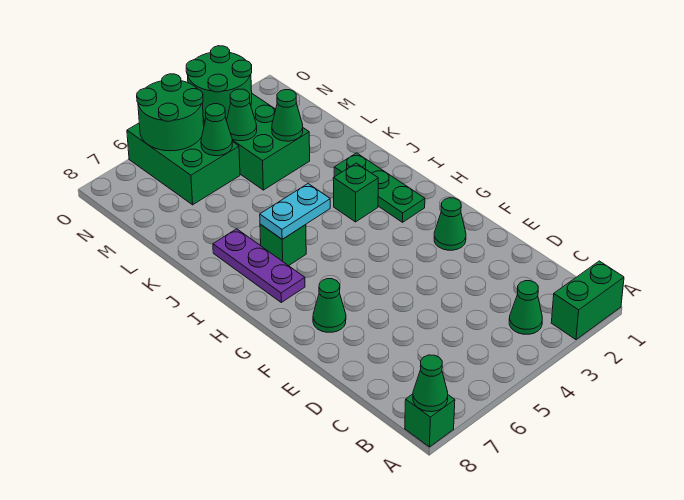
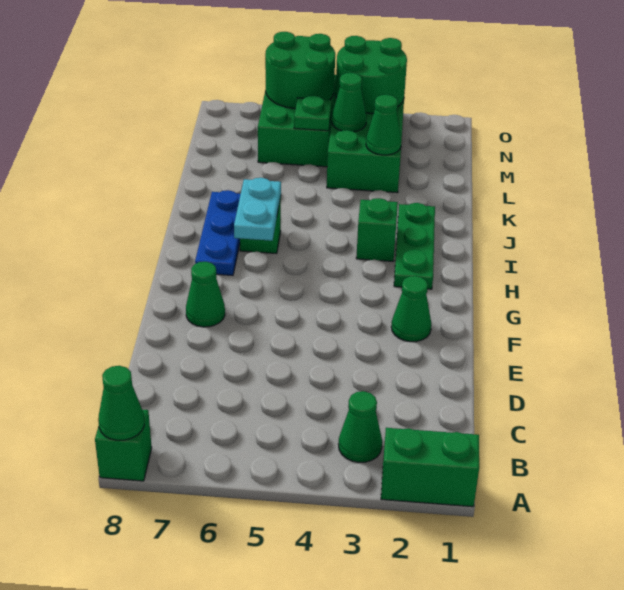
purple plate H7:J7 level 1 -> blue plate H7:J7 level 1
cyan plate I5:I6 level 2 -> cyan plate H6:I6 level 2
green cone M5 level 2 -> green plate M5 level 2

